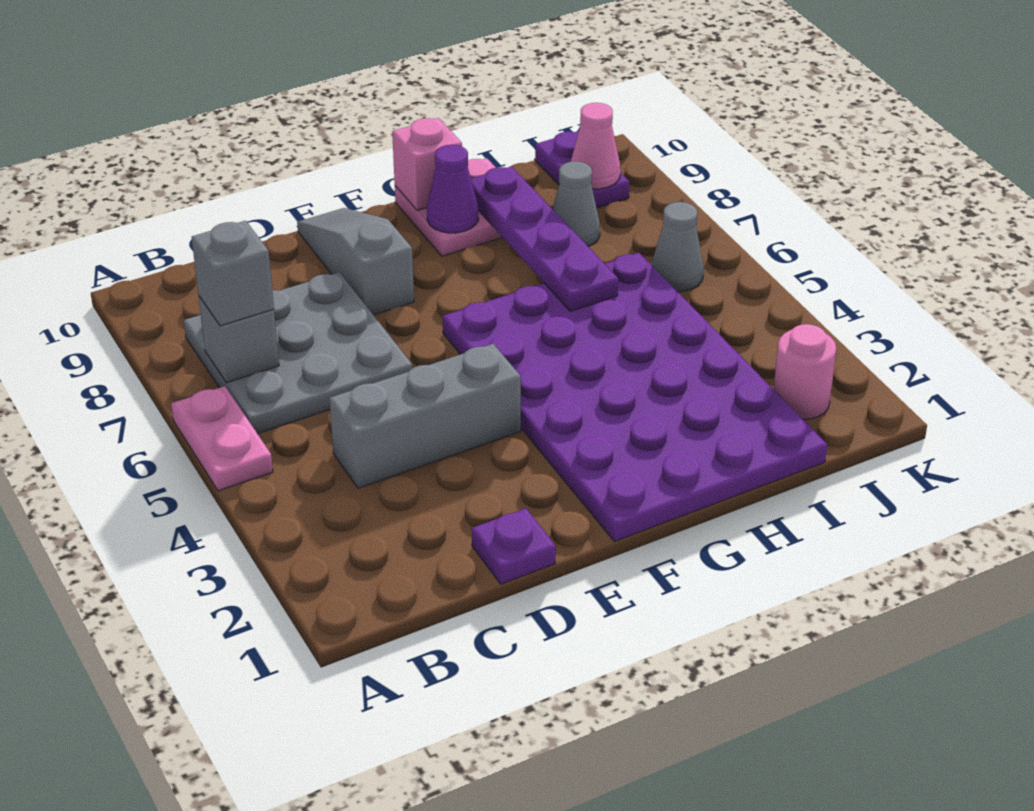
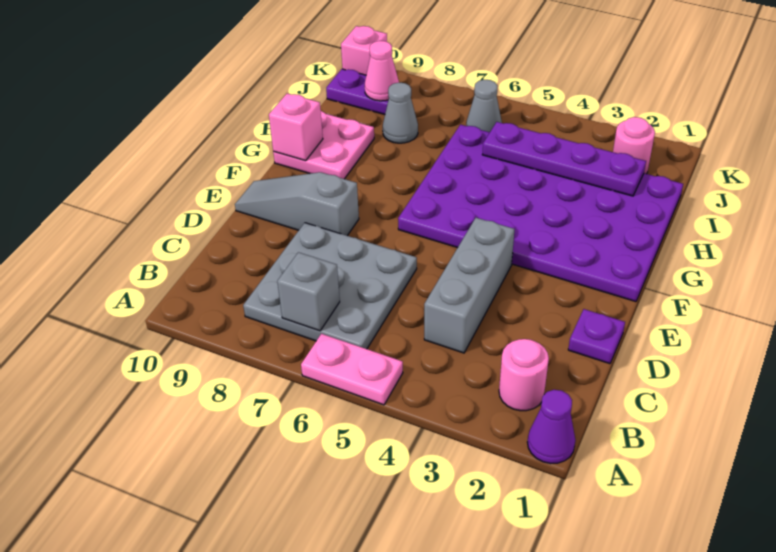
none -> pink round brick B2 level 1
grey brick B7 level 3 -> none
purple cone G9 level 2 -> purple cone A1 level 1
purple plate H6:H9 level 2 -> purple plate I2:I5 level 2
none -> pink brick K10 level 1

